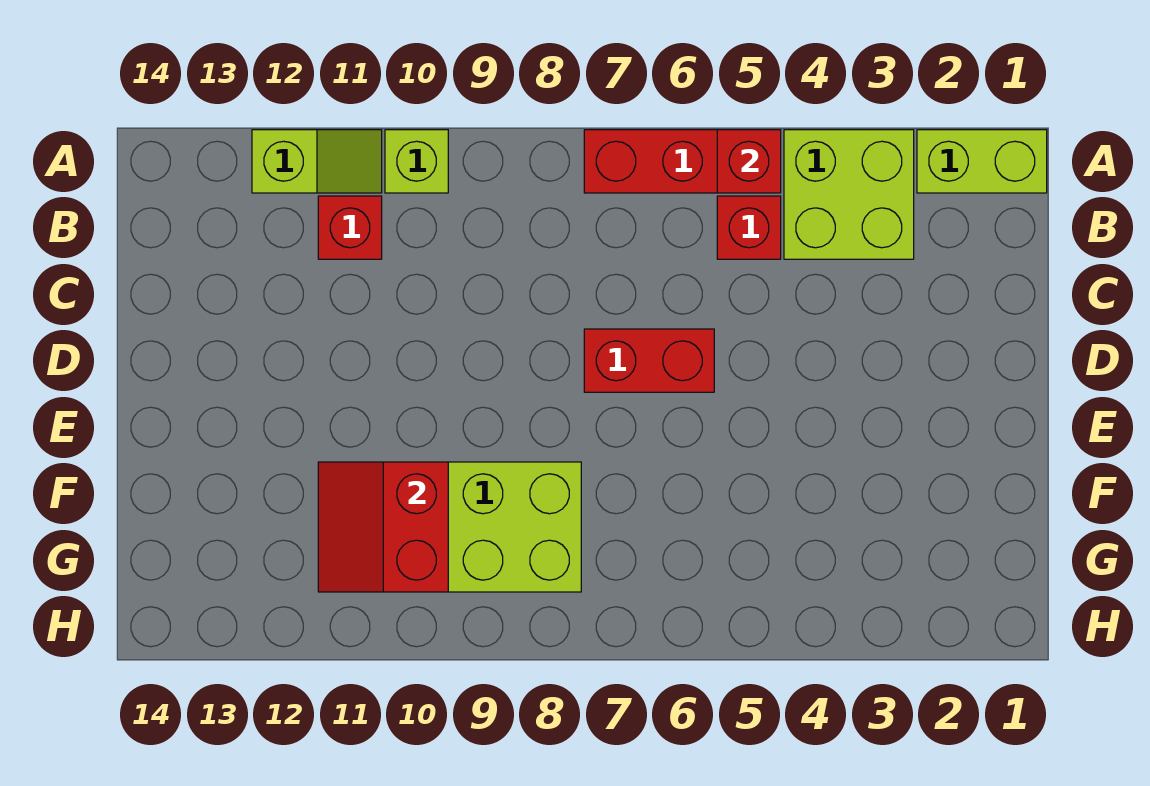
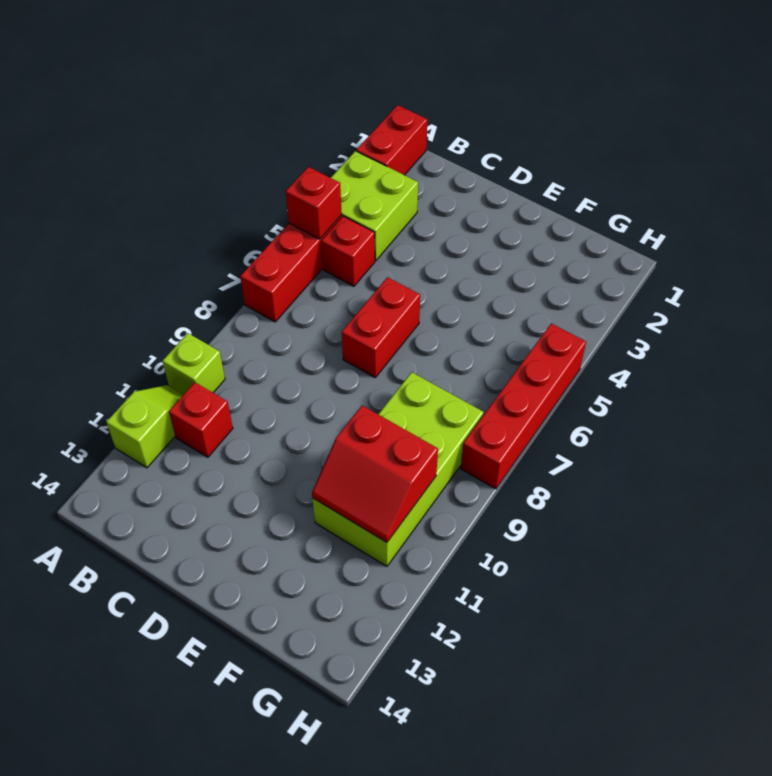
lime brick A1:A2 level 1 -> red brick A1:A2 level 1
none -> red brick H5:H8 level 1

